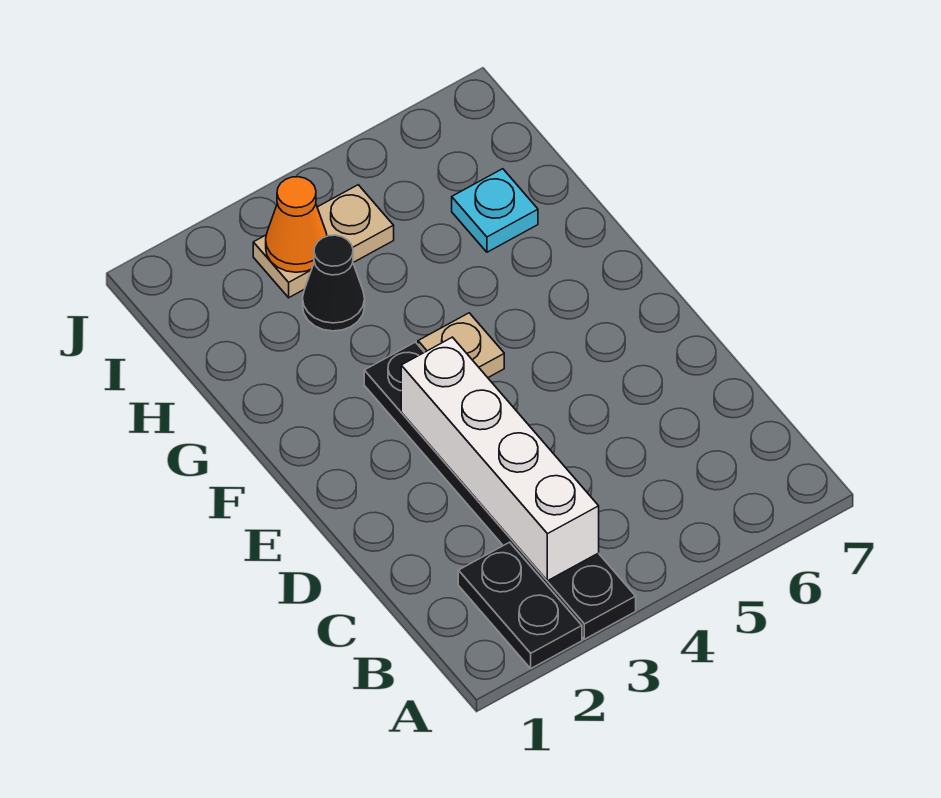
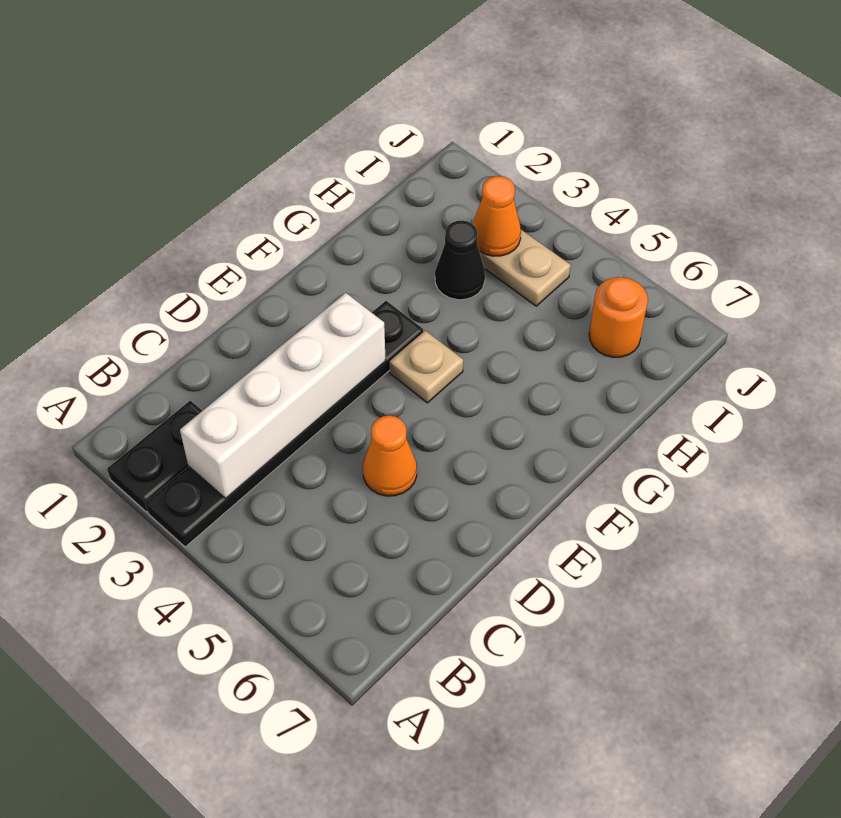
none -> orange cone D5 level 1
cyan plate H6 level 1 -> none
none -> orange round brick I6 level 1

